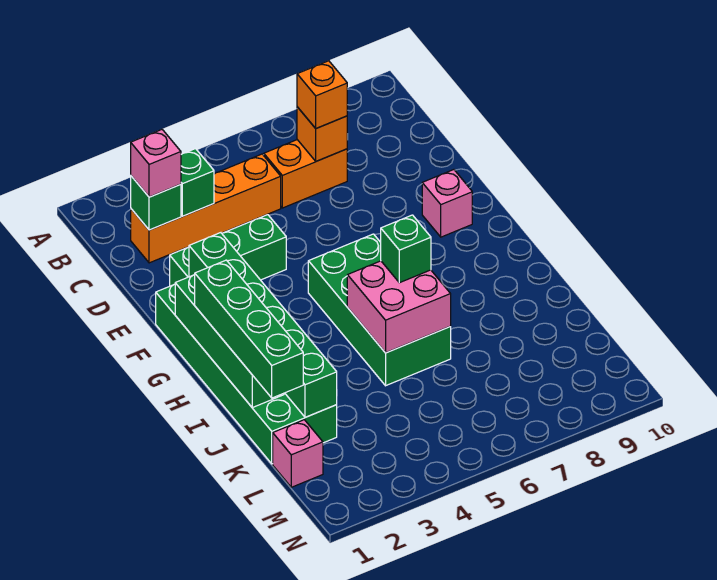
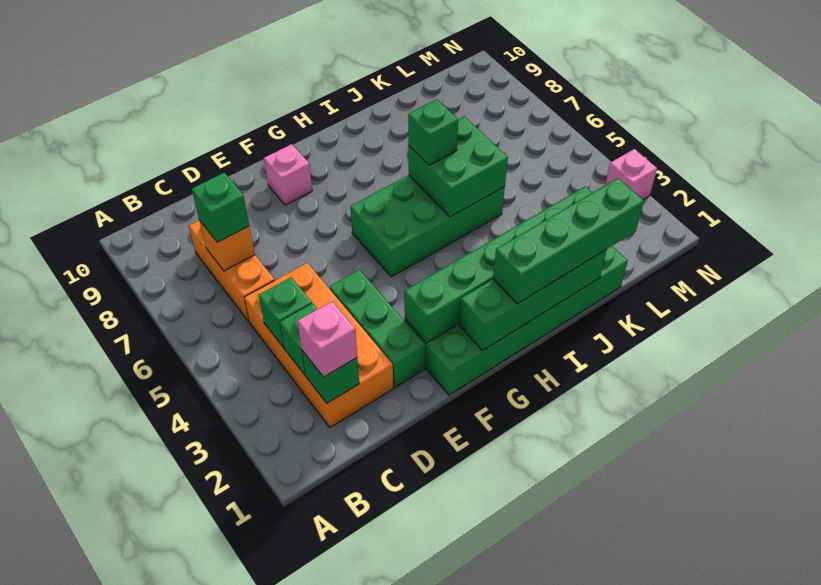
orange brick C2:C5 level 1 -> orange brick C2:D5 level 1
none -> green brick C4 level 2
orange brick C6:C7 level 1 -> orange brick C6:C8 level 1
orange brick C7 level 3 -> green brick C7 level 3
pink brick I5:J6 level 2 -> green brick I5:J6 level 2
pink brick L1 level 1 -> pink brick N3 level 1

